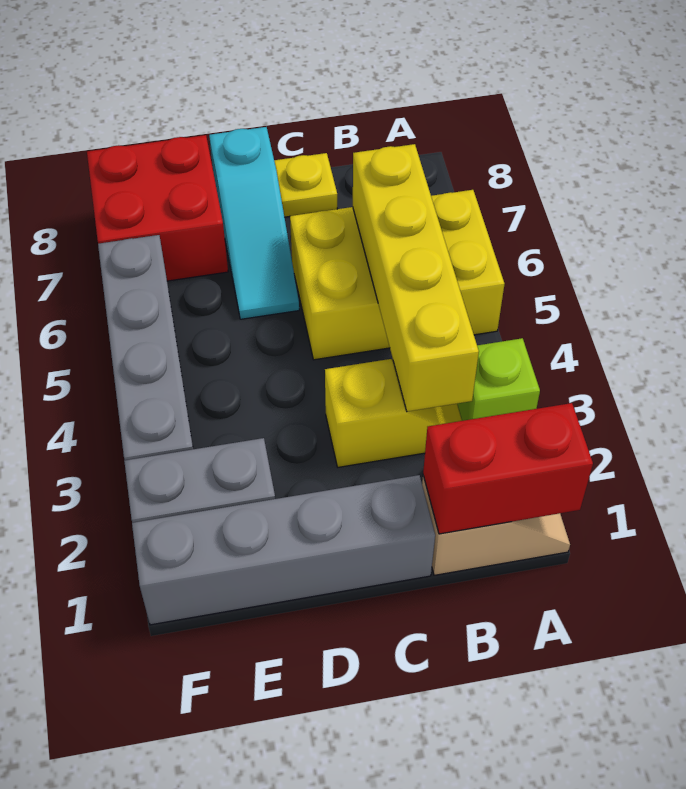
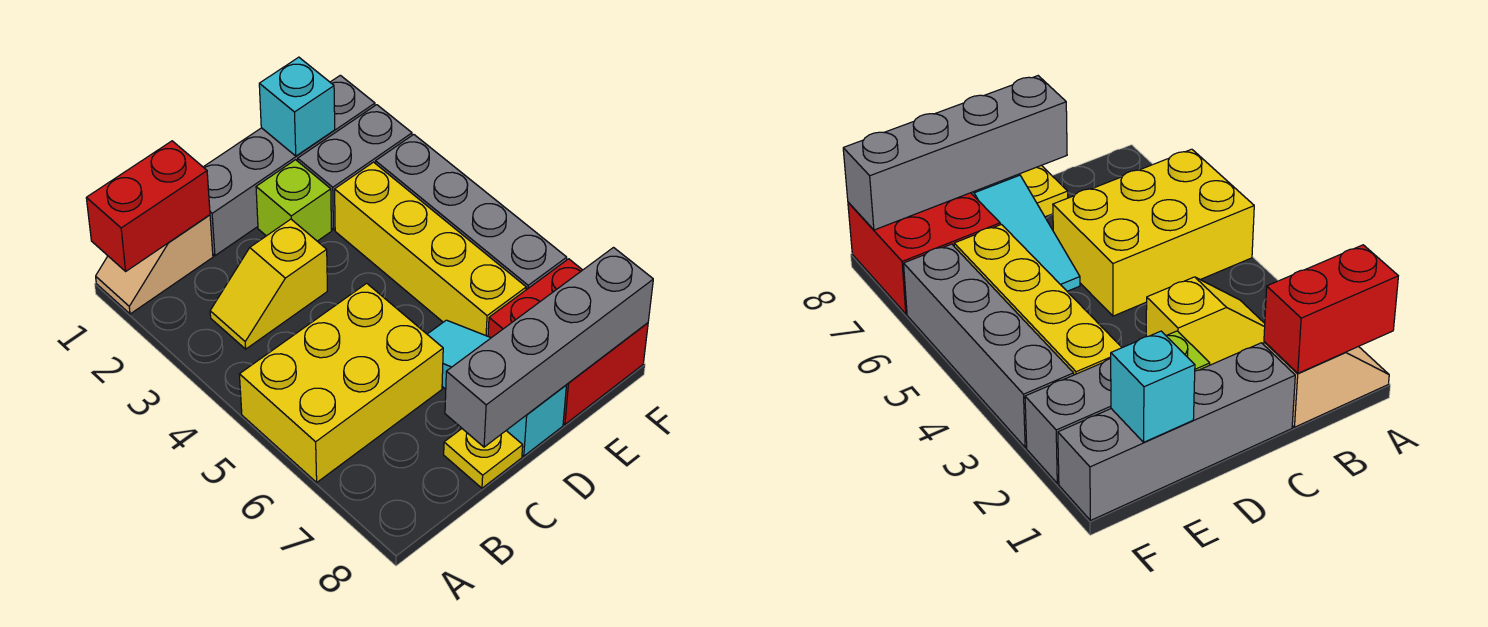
lime brick A3 level 1 -> lime brick D2 level 1
yellow brick B3:B6 level 2 -> yellow brick E3:E6 level 1
none -> grey brick C8:F8 level 2
none -> cyan brick E1 level 2

